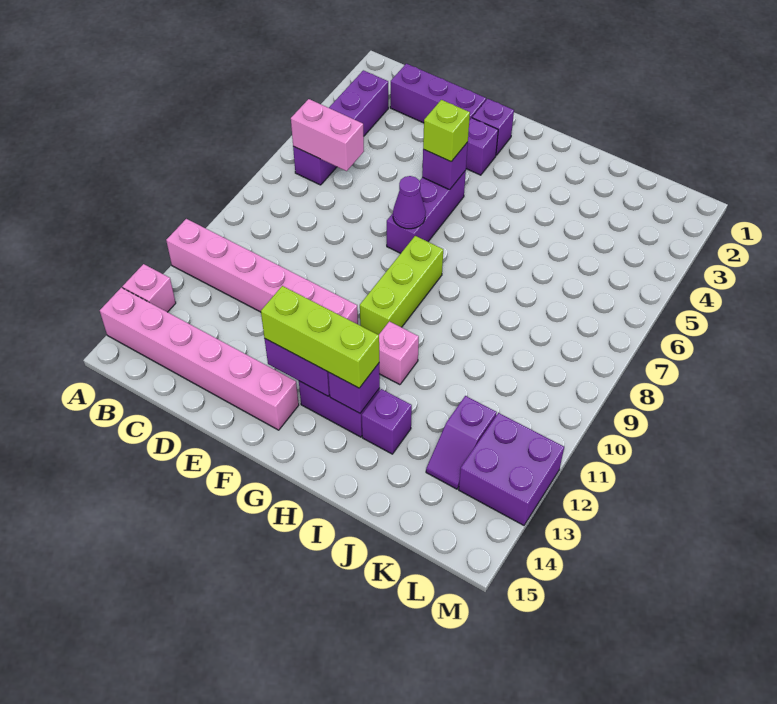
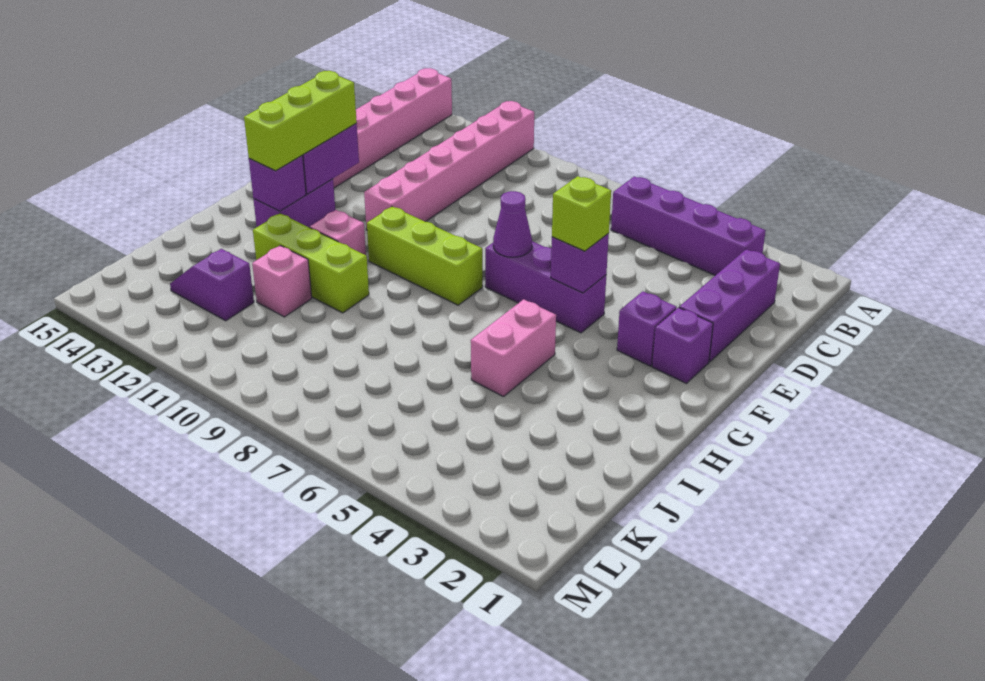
pink brick A13 level 1 -> pink brick J11 level 1
pink brick B6:C6 level 2 -> pink brick H5:I5 level 1
none -> lime brick I10:I12 level 1
purple brick I13 level 1 -> none
purple brick L12:M13 level 1 -> none

